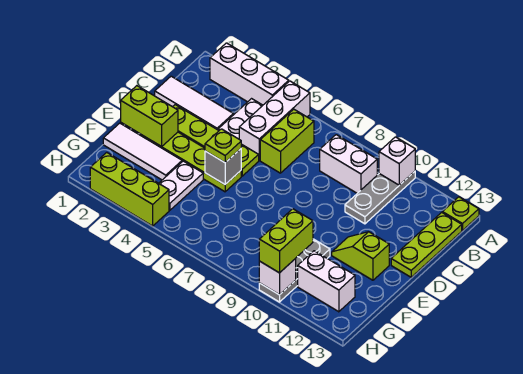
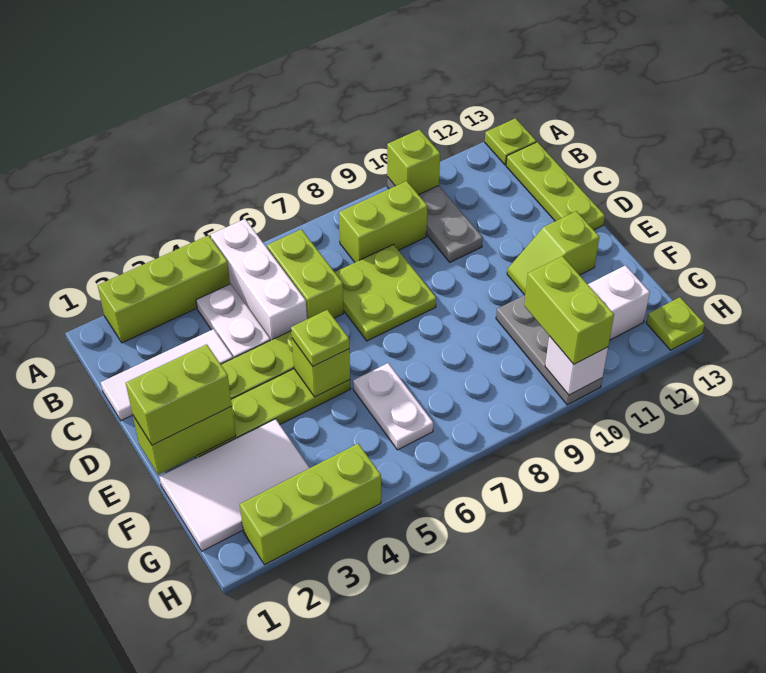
white brick A2:A4 level 1 -> lime brick A2:A4 level 1
white brick A10 level 2 -> lime brick A10 level 2
white brick B8:B9 level 1 -> lime brick B8:B9 level 1
none -> lime plate C7:D8 level 1
none -> lime brick E1:E2 level 3
grey brick E5 level 2 -> lime brick E5 level 2
white tile F1:F3 level 1 -> white tile F1:G3 level 1
white plate F4:G4 level 1 -> white plate F6:G6 level 1
none -> lime plate H13 level 1

